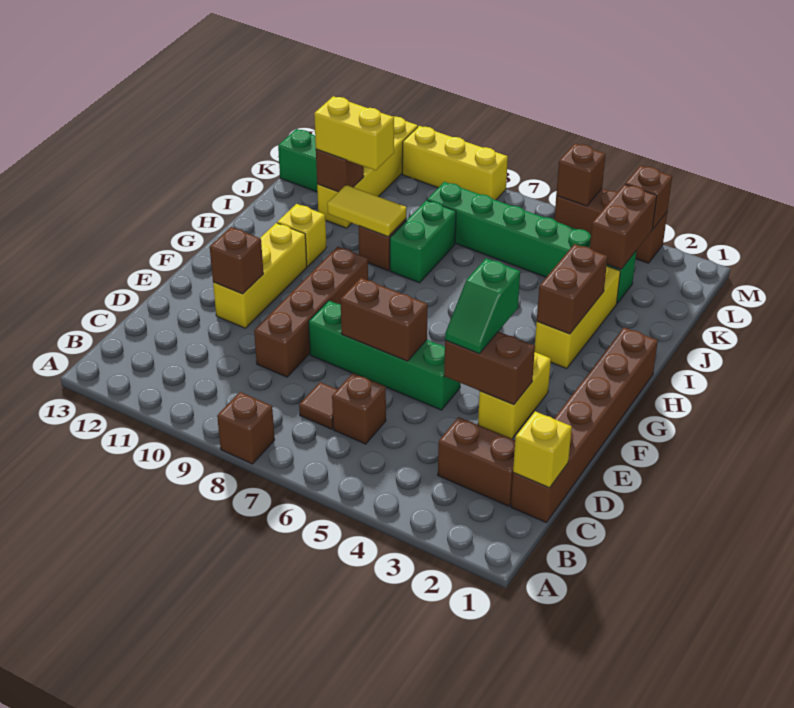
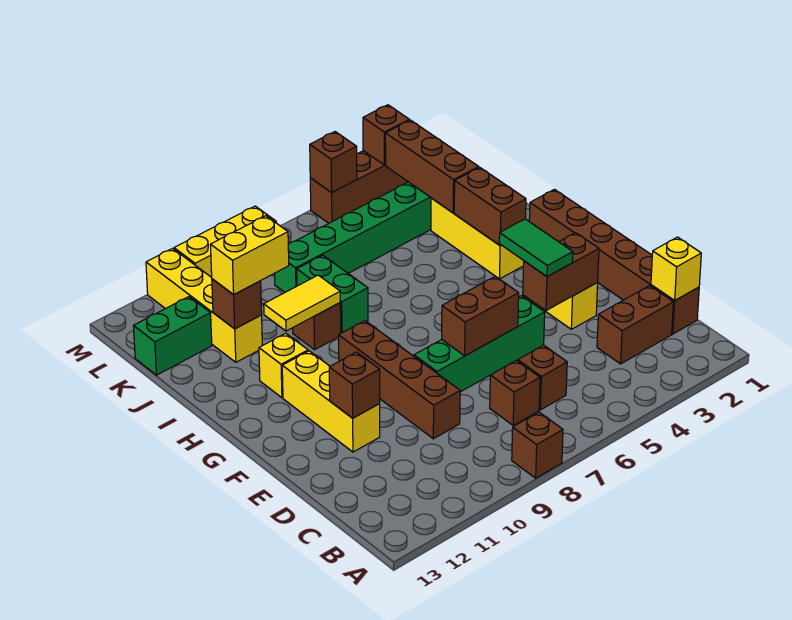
brown tile C7 level 1 -> brown brick C7 level 1
green slope E4:F4 level 3 top F -> green tile E4:F4 level 3
brown brick K3:L3 level 2 -> brown brick J3:L3 level 2

